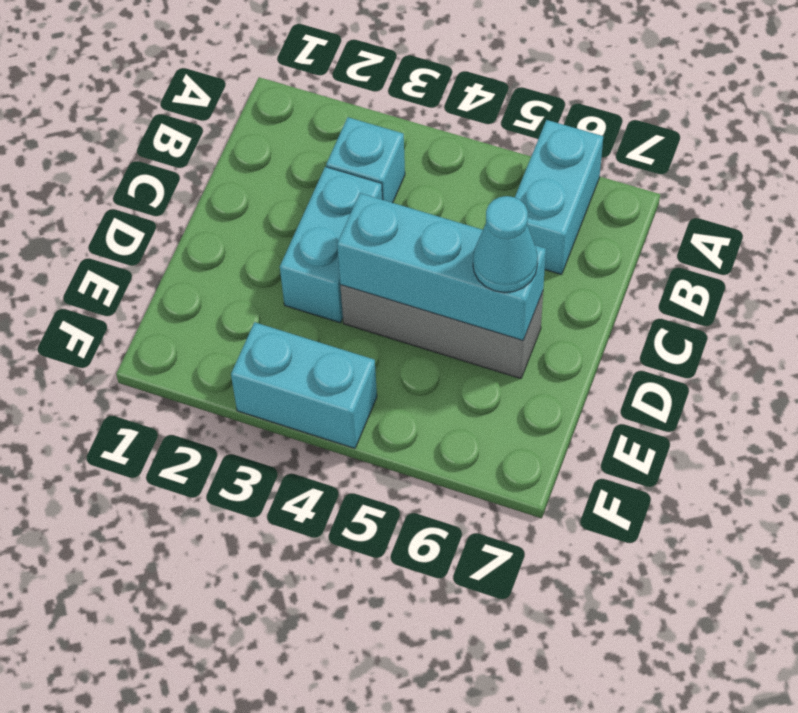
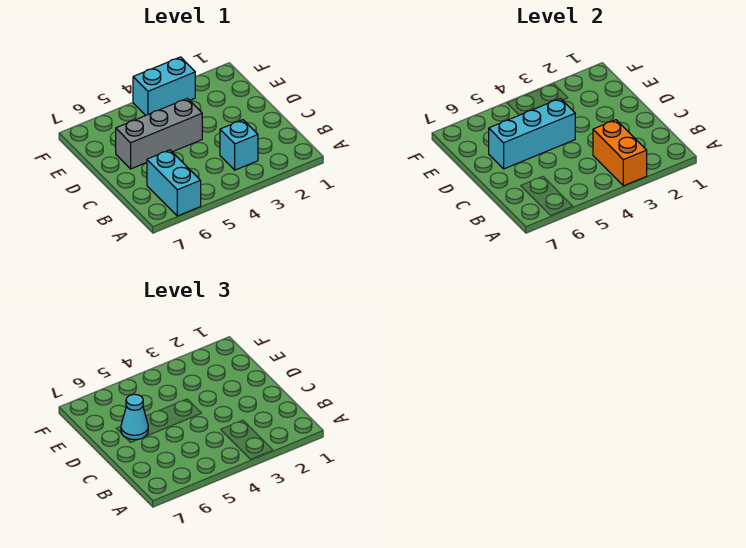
none -> orange brick A3:B3 level 2
cyan brick C3:D3 level 1 -> none

